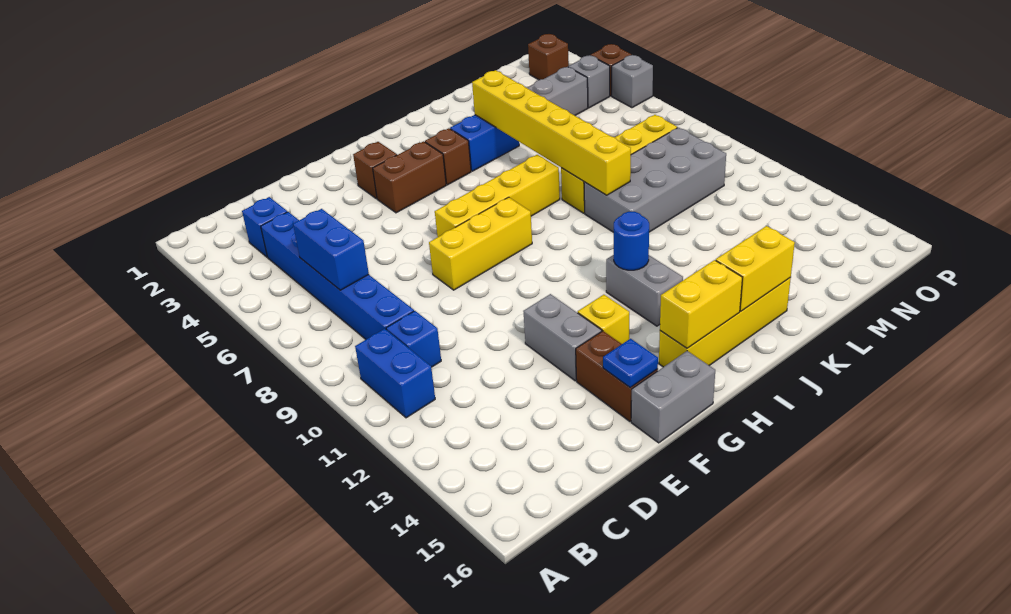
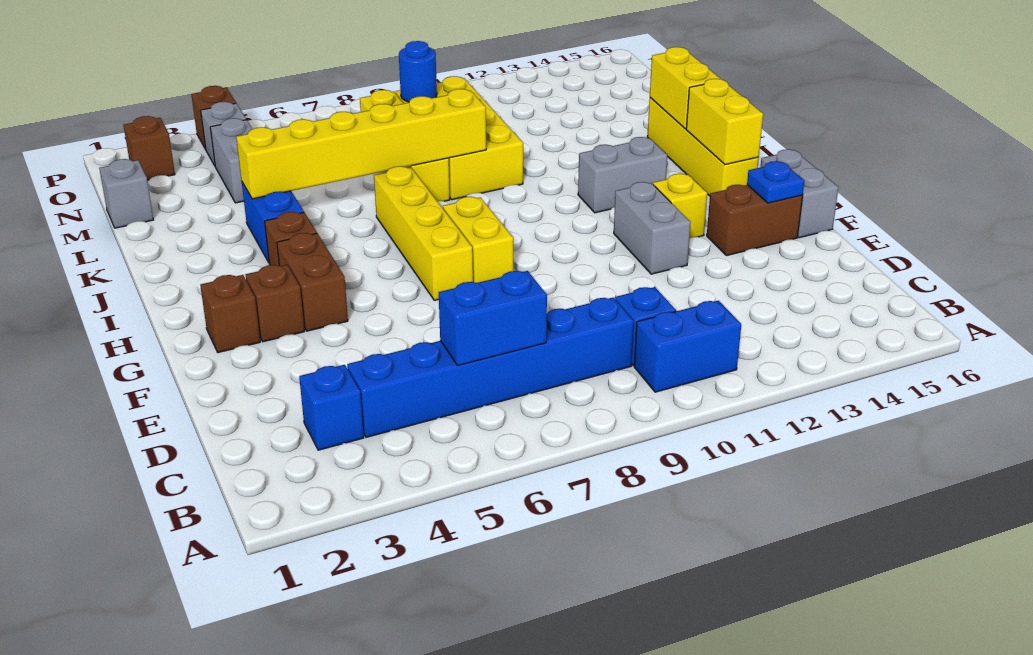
yellow brick F8:H8 level 1 -> yellow brick G8:H8 level 1
grey brick F12:F13 level 1 -> grey brick F12:G12 level 1
none -> brown brick G2 level 1
blue round brick I12 level 2 -> blue round brick N9 level 2
grey brick K9:N10 level 1 -> yellow brick K9:N10 level 1
grey brick P5 level 1 -> grey brick M1 level 1

